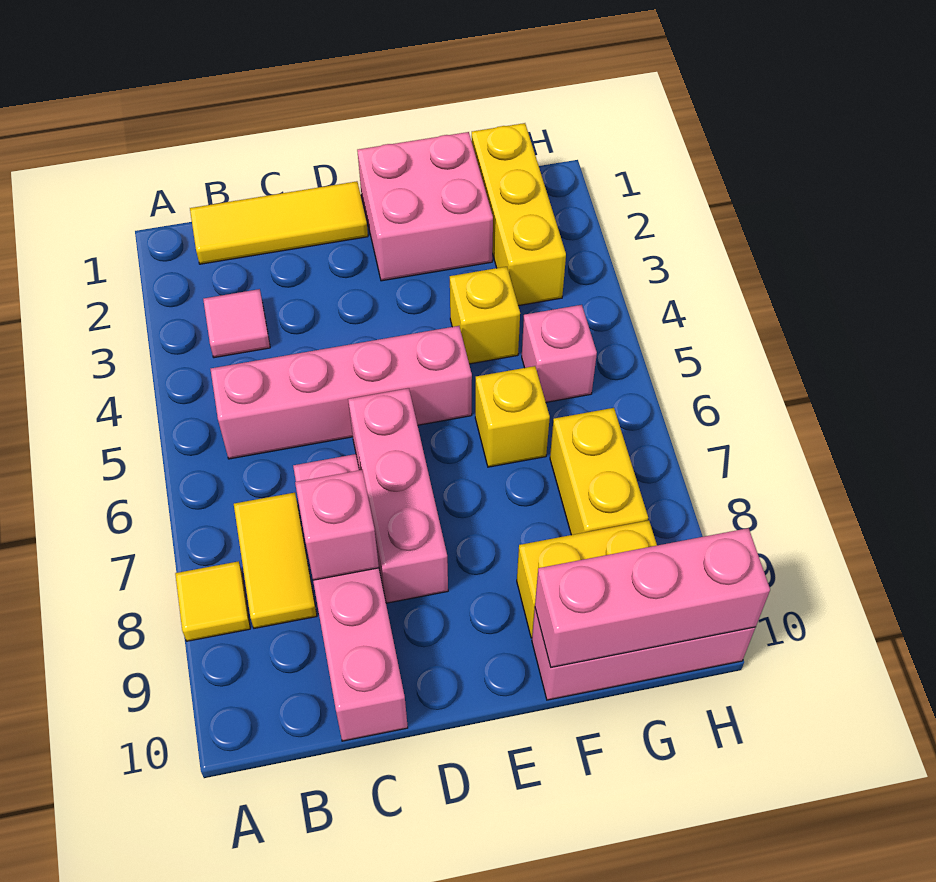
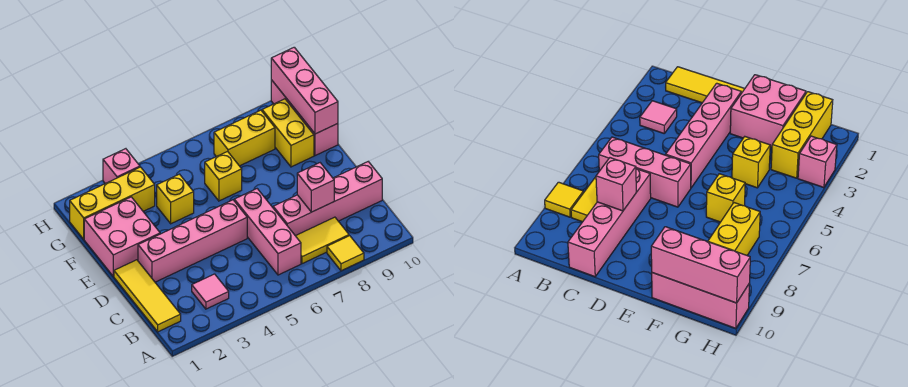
pink brick B5:E5 level 1 -> pink brick D2:D5 level 1
pink brick D6:D8 level 1 -> pink brick B6:D6 level 1
pink brick G5 level 1 -> pink brick H3 level 1

